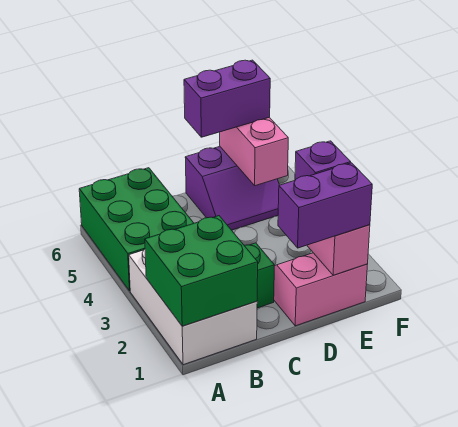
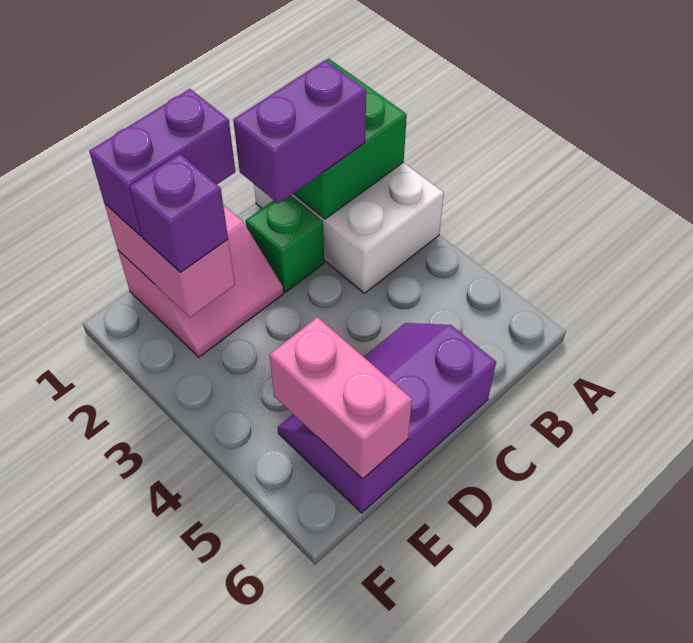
green brick A4:B6 level 1 -> none
purple slope D5:E6 level 1 top 6 -> purple slope C5:E6 level 1 top 6
purple brick D6:E6 level 3 -> purple brick B2:C2 level 3

